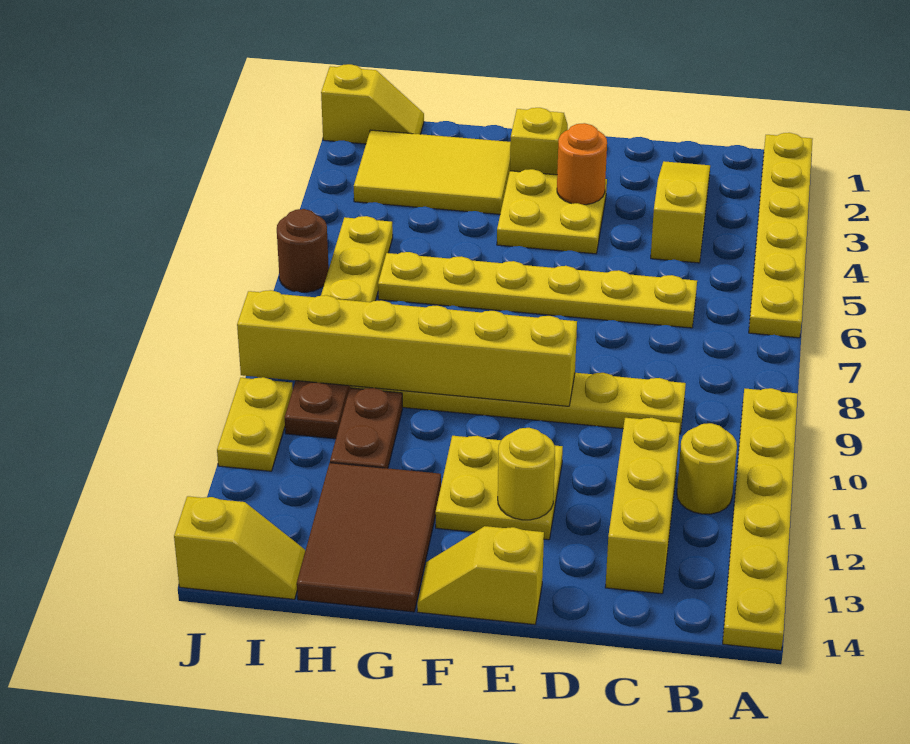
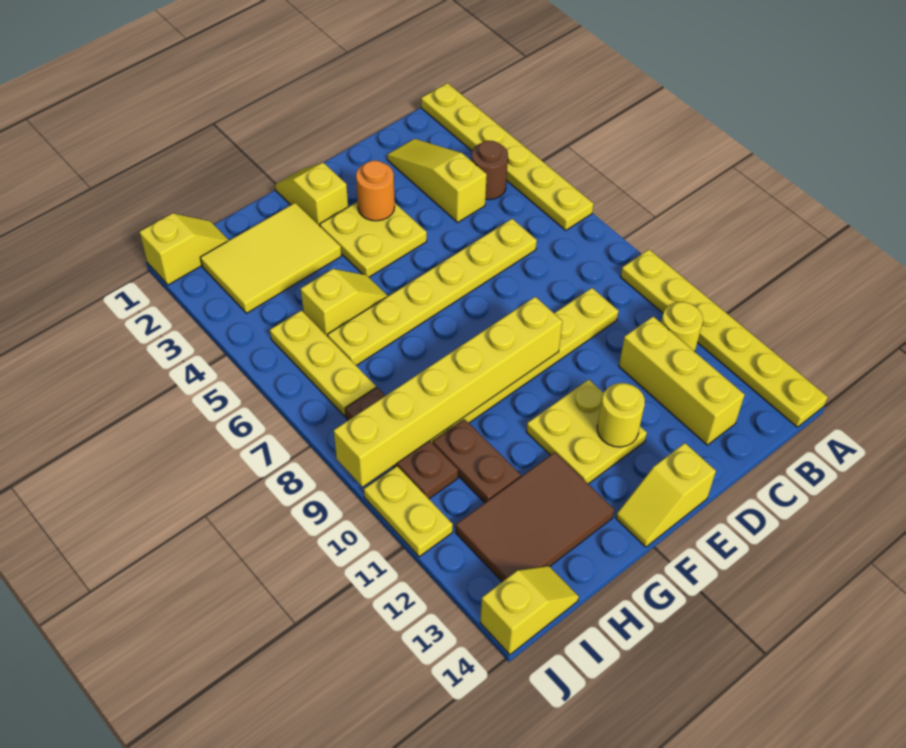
none -> yellow slope G5:H5 level 1 top H
brown tile G12:H14 level 1 -> brown tile G12:I13 level 1
brown round brick J6 level 1 -> brown round brick B4 level 1

